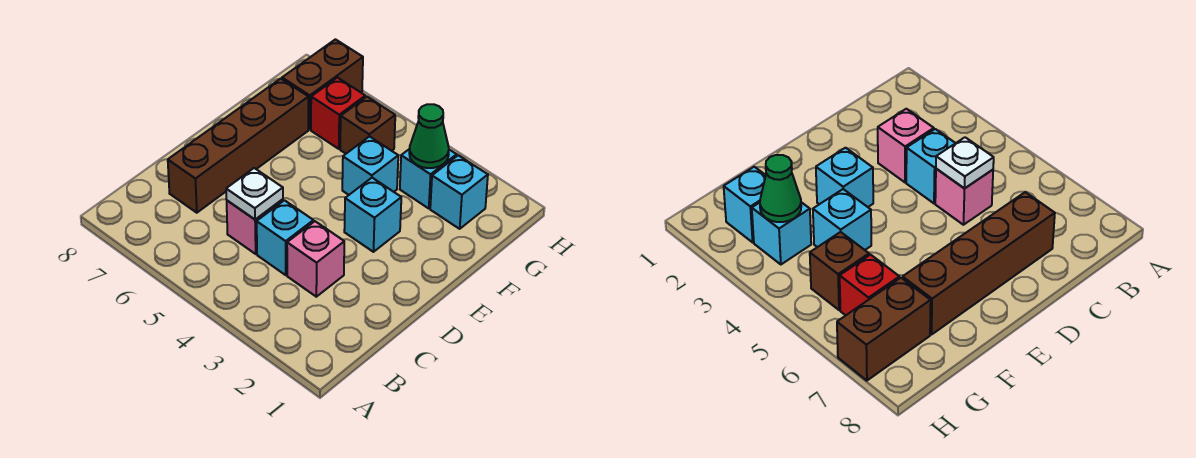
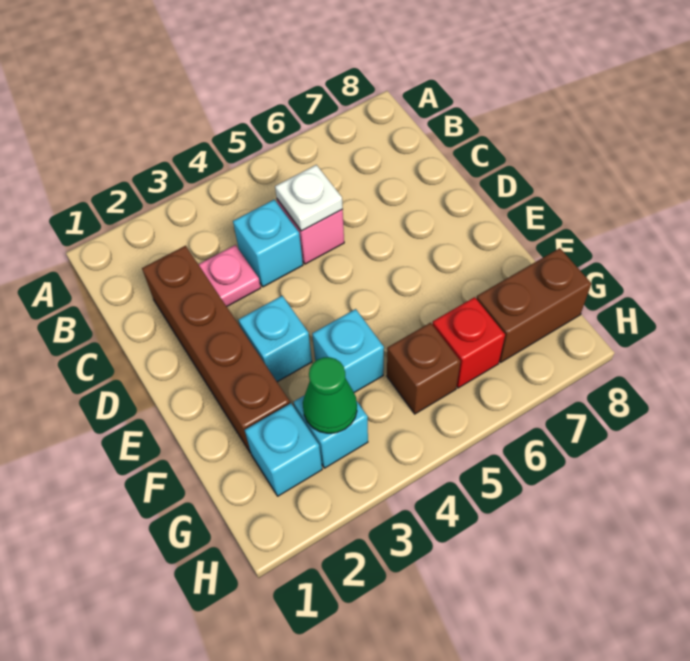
pink brick C3 level 1 -> pink plate C3 level 1
brown brick C7:F7 level 1 -> brown brick C2:F2 level 1
brown brick G7:H7 level 1 -> brown brick G7:G8 level 1

